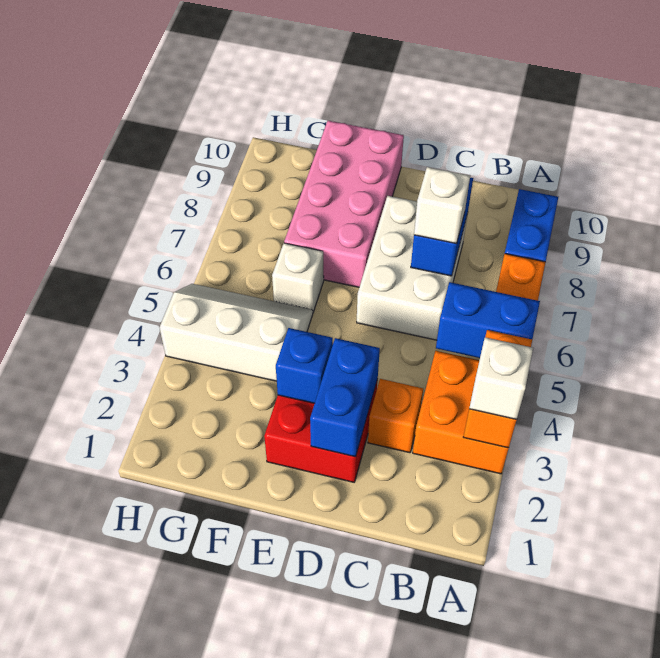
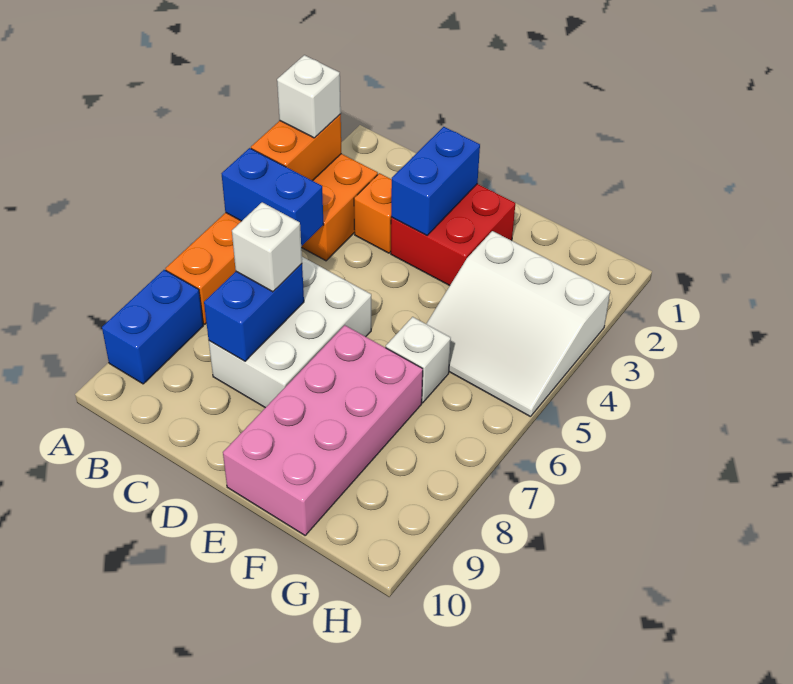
blue brick E3 level 2 -> none
white slope F4:H5 level 1 top 4 -> white slope F3:H5 level 1 top 3

